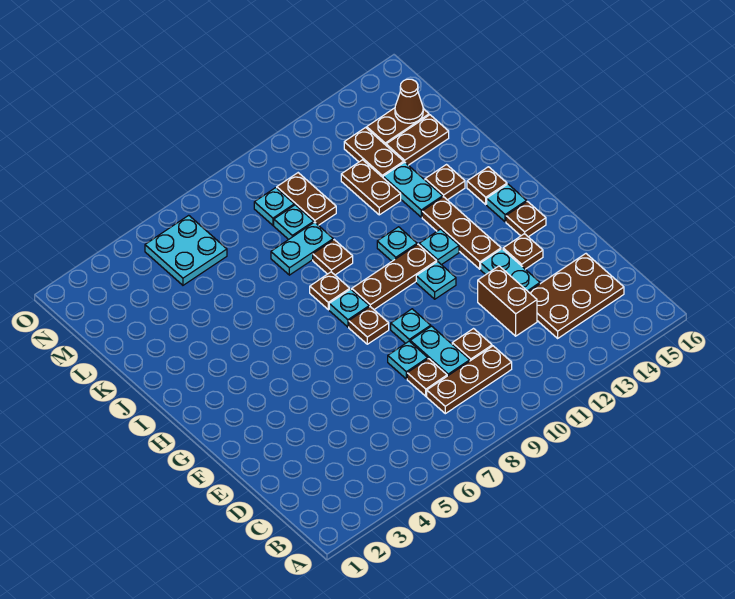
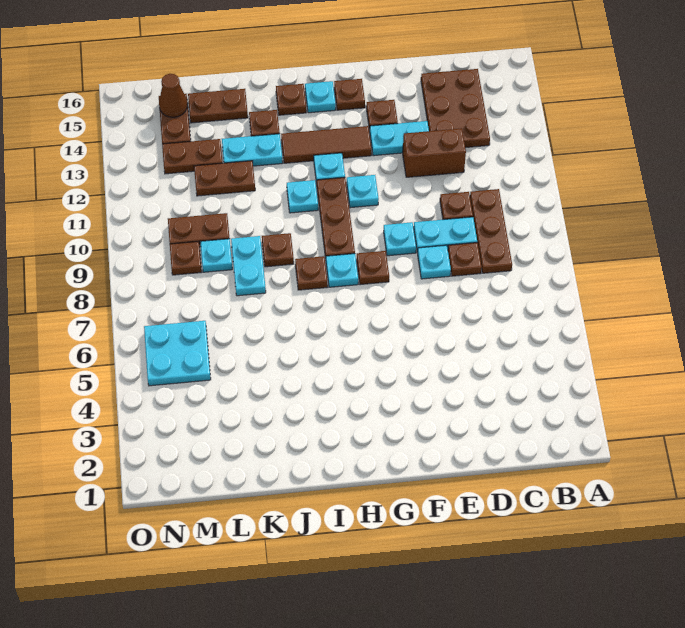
brown plate G13:I13 level 1 -> brown tile G13:I13 level 1
brown plate L14:L15 level 1 -> brown plate K15:L15 level 1
cyan plate M9 level 1 -> brown plate M9 level 1

